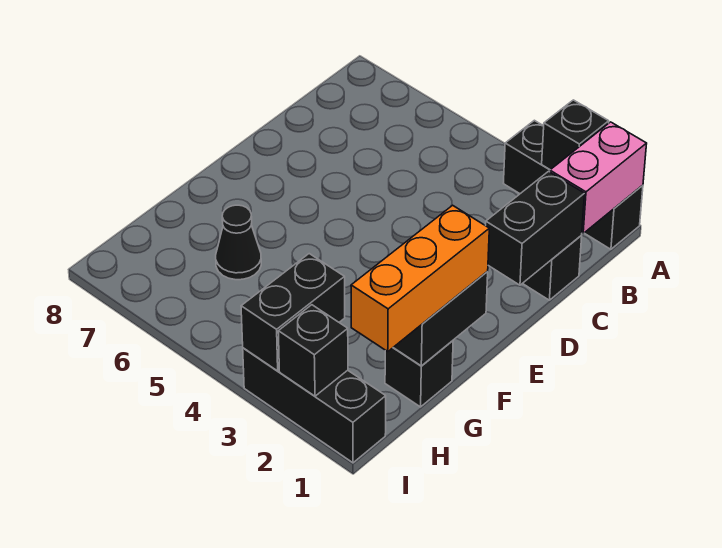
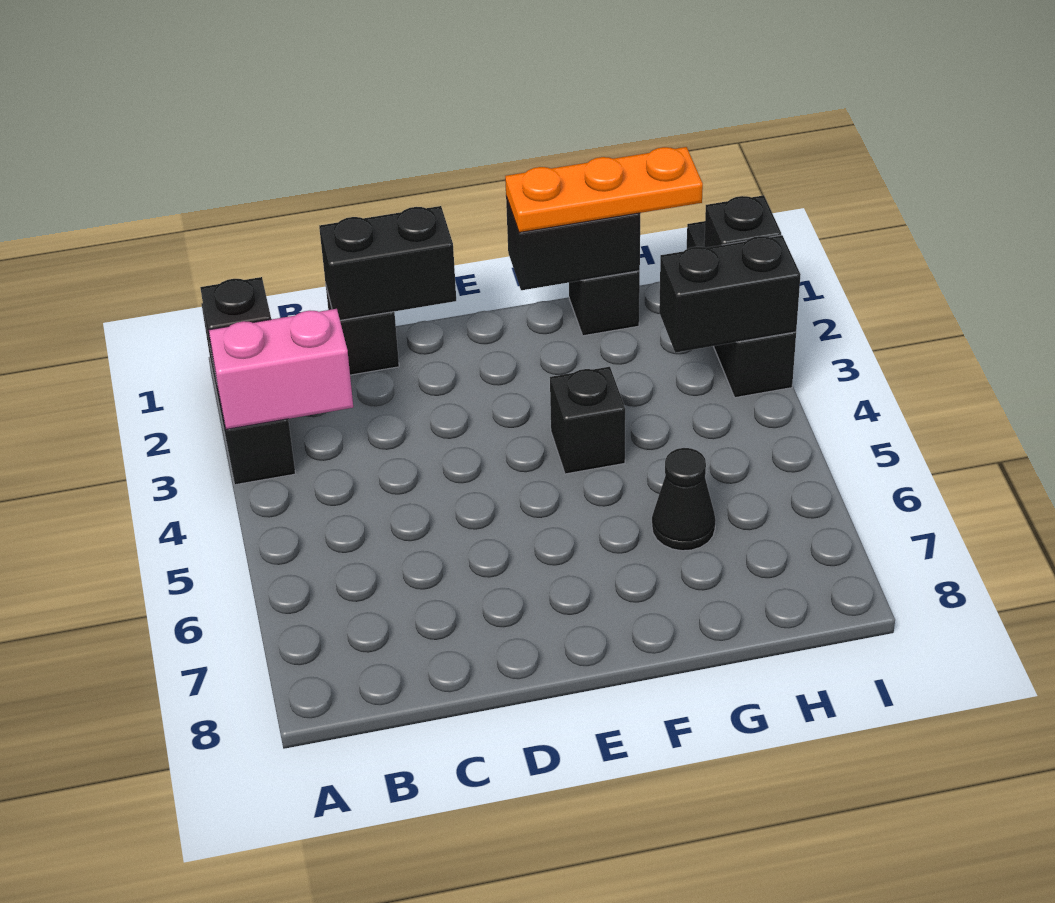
pink brick A1:B1 level 2 -> pink brick A3:B3 level 2
orange brick F1:H1 level 3 -> orange plate F1:H1 level 3
none -> black brick F4 level 1

